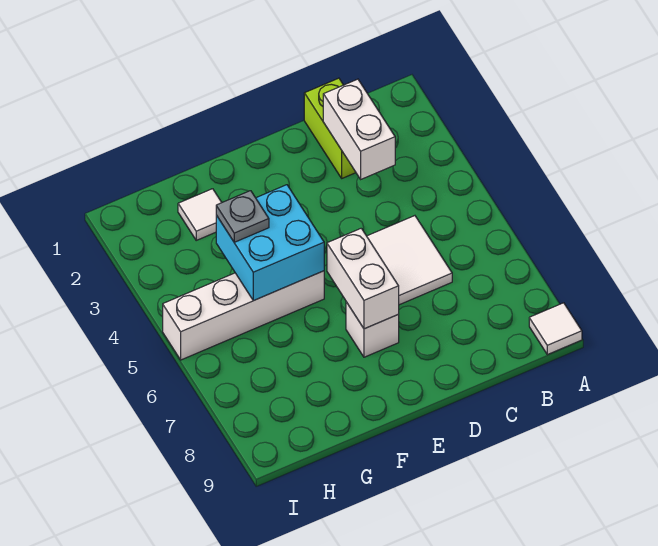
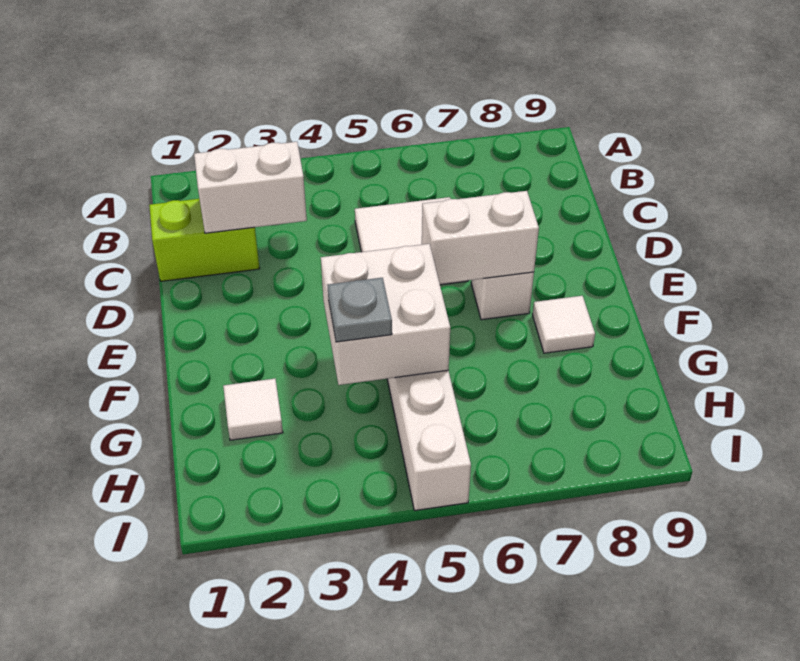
white tile A9 level 1 -> white tile F8 level 1
cyan brick F4:G5 level 2 -> white brick F4:G5 level 2

